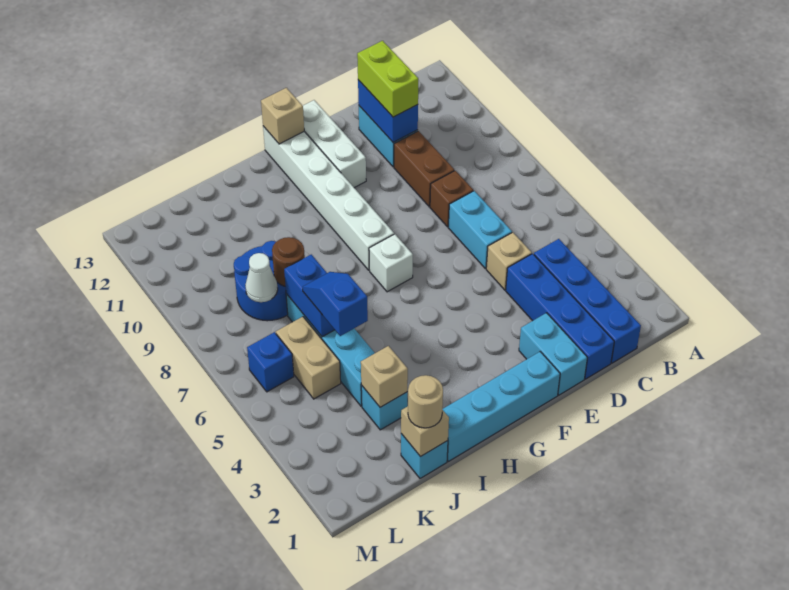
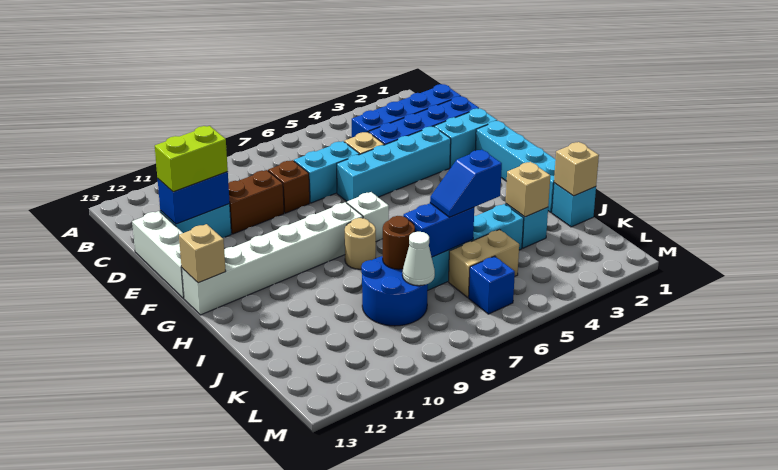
none -> cyan brick E3:E6 level 1
white brick F11:F13 level 1 -> white brick D13:F13 level 1
tan round brick J1 level 3 -> tan round brick H8 level 1

